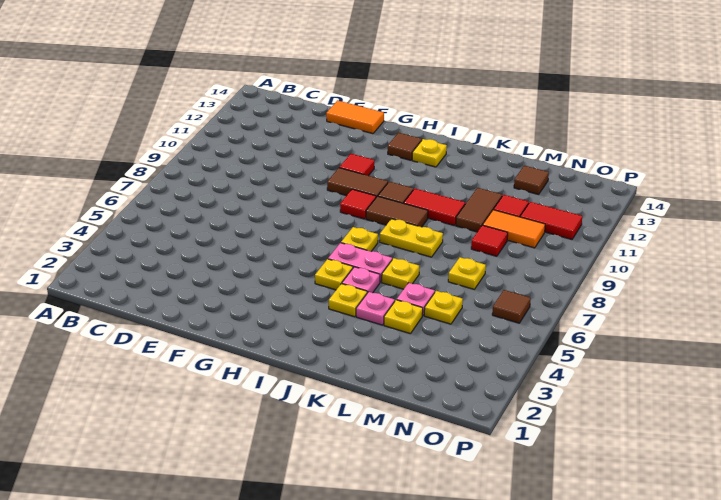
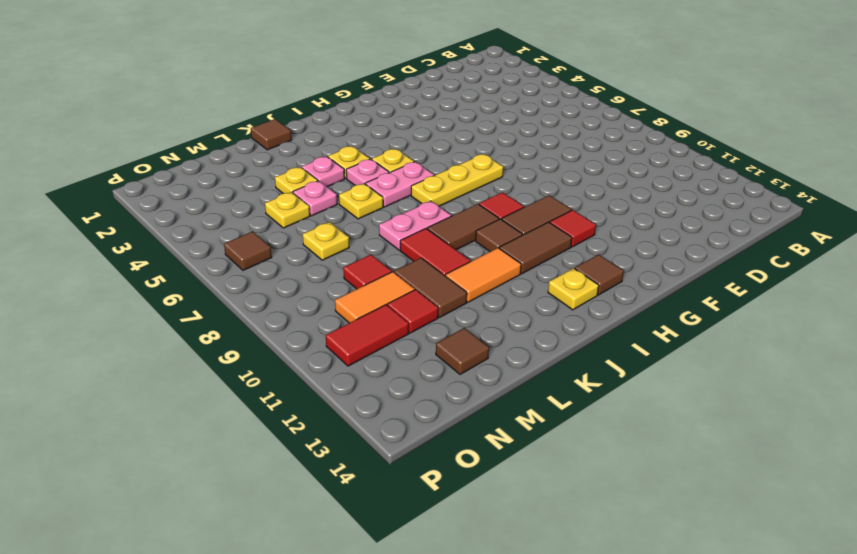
orange tile E14:F14 level 1 -> orange tile J11:K11 level 1
none -> brown tile H11:I11 level 1
yellow plate I7 level 1 -> yellow plate G7:I7 level 1
yellow plate J8:K8 level 1 -> pink plate J8:K8 level 1
red tile J10:K10 level 1 -> red tile K9:K10 level 1
none -> brown tile K1 level 1

